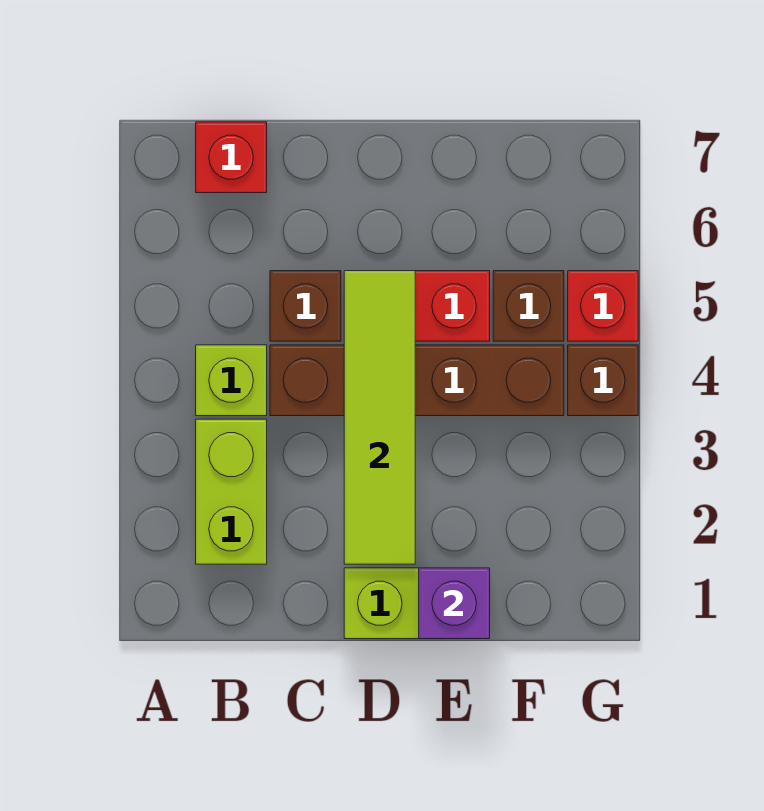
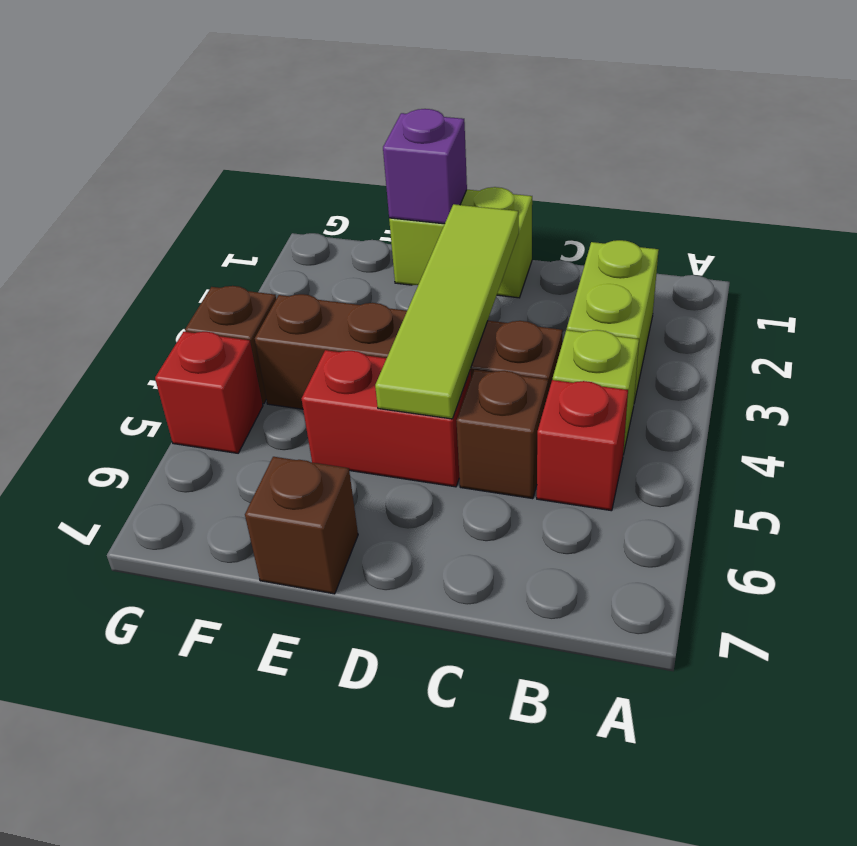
red brick B7 level 1 -> red brick B5 level 1
brown brick F5 level 1 -> brown brick E7 level 1

